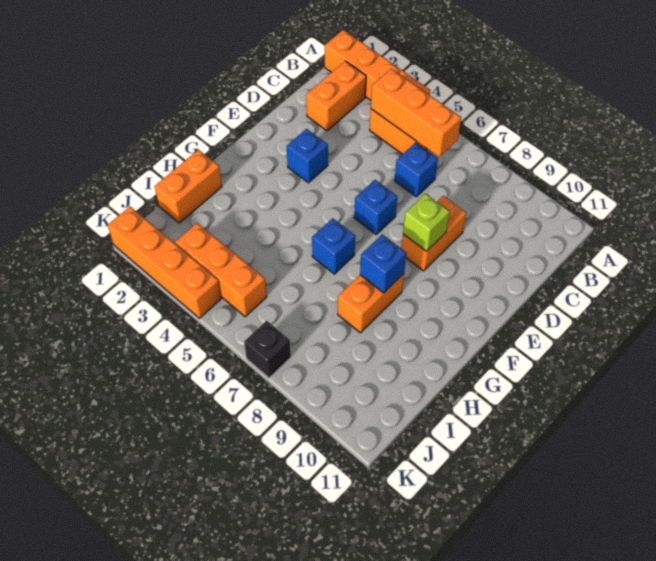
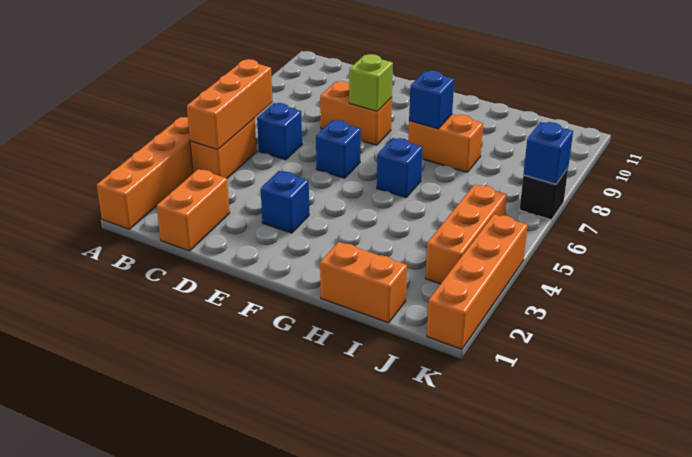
orange brick B2:C2 level 1 -> orange brick C1:C2 level 1
none -> blue brick K7 level 2

